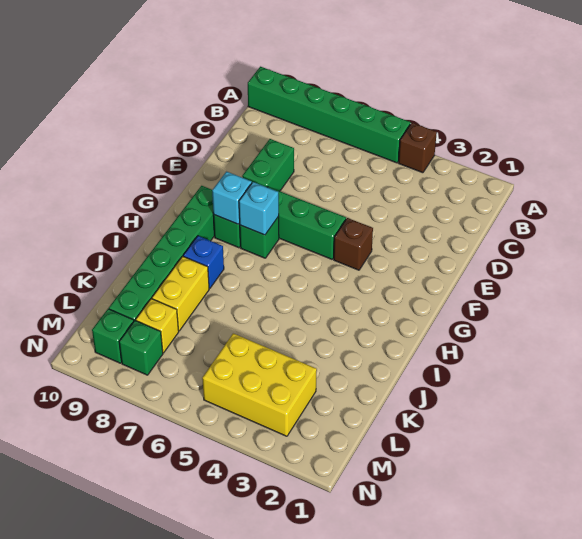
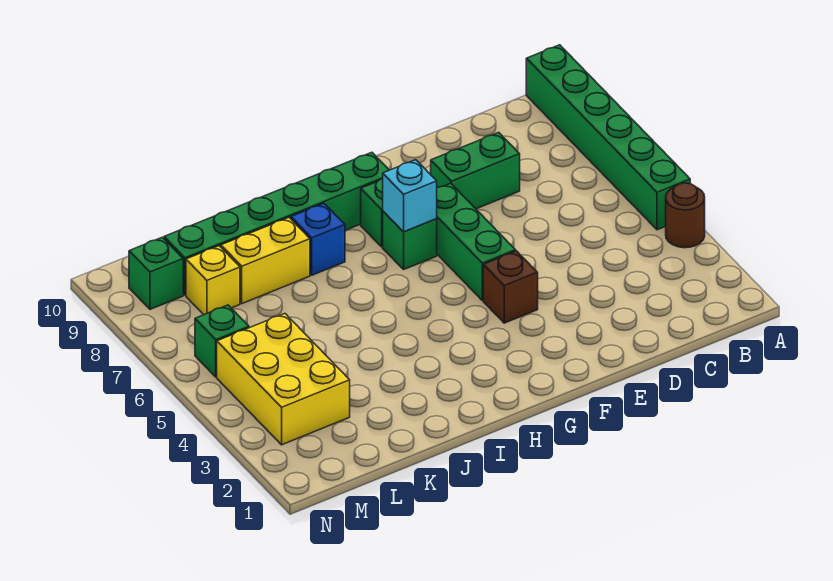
brown brick A4 level 1 -> brown round brick A4 level 1
cyan brick G8 level 2 -> none
green brick M8 level 1 -> green brick M6 level 1

